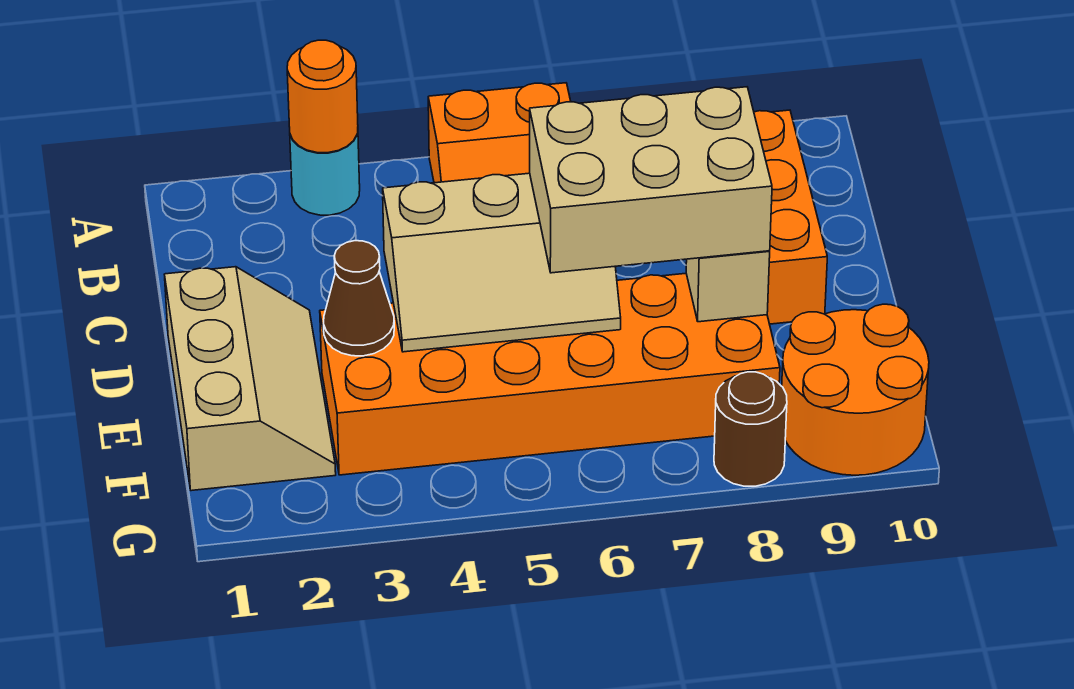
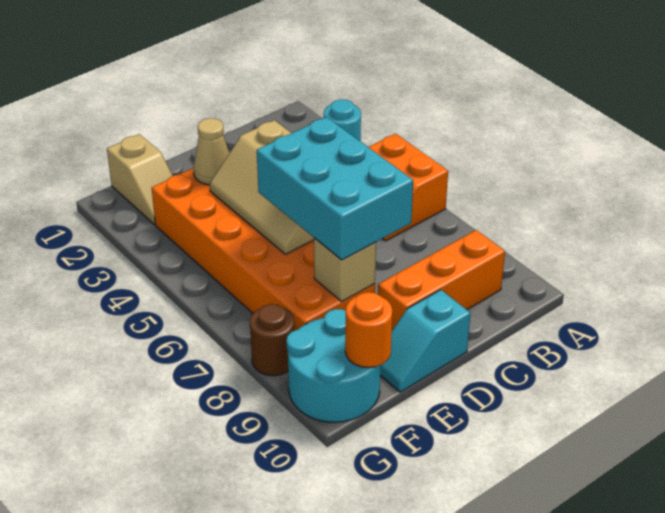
orange round brick A3 level 2 -> orange round brick F10 level 2
tan slope D1:F2 level 1 top 1 -> tan slope F1:F2 level 1 top 1
tan brick D6:E8 level 3 -> cyan brick D6:E8 level 3
none -> cyan slope D10:E10 level 1 top D
brown cone E3 level 2 -> tan cone E3 level 2
orange round brick F9:G10 level 1 -> cyan round brick F9:G10 level 1

